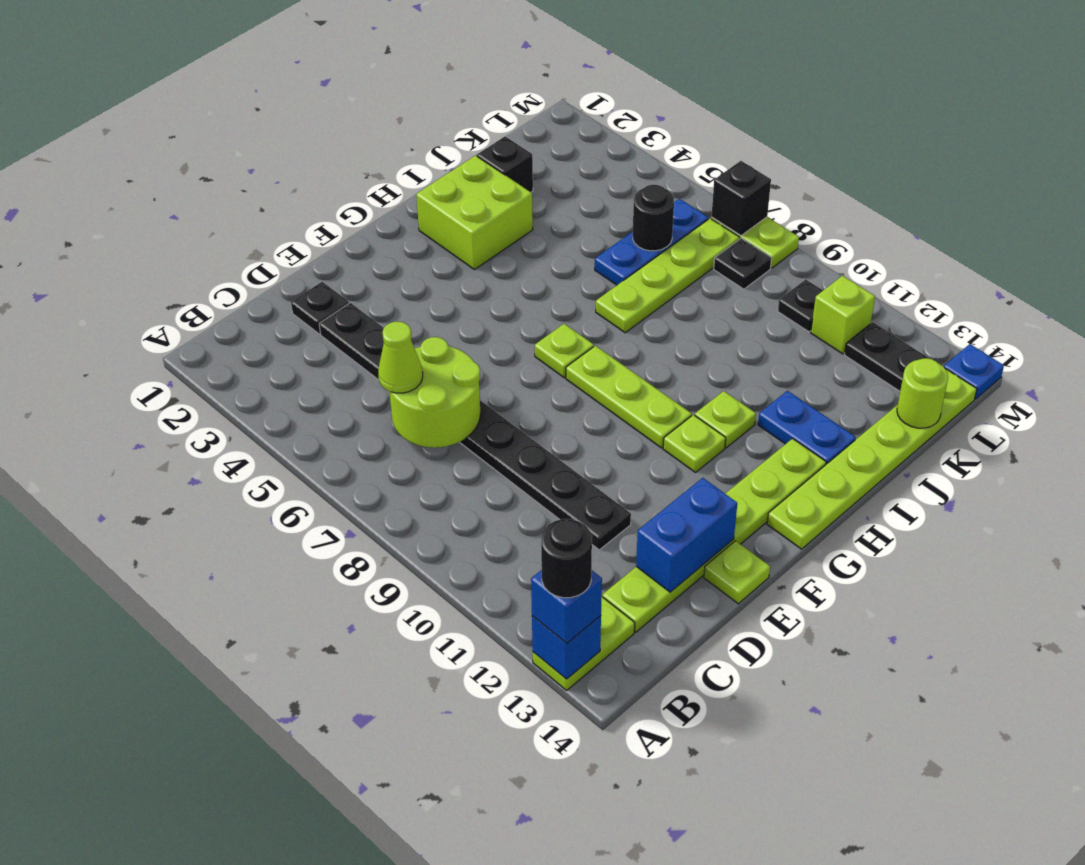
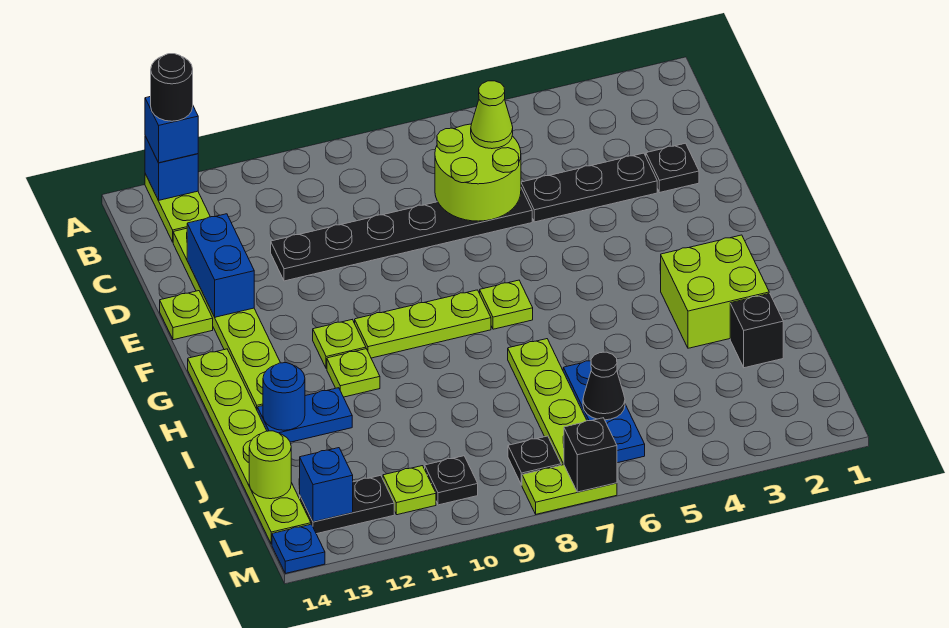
none -> blue round brick I13 level 2
black round brick K6 level 2 -> black cone K6 level 2
lime brick L11 level 1 -> lime plate L11 level 1
none -> blue brick L13 level 2

